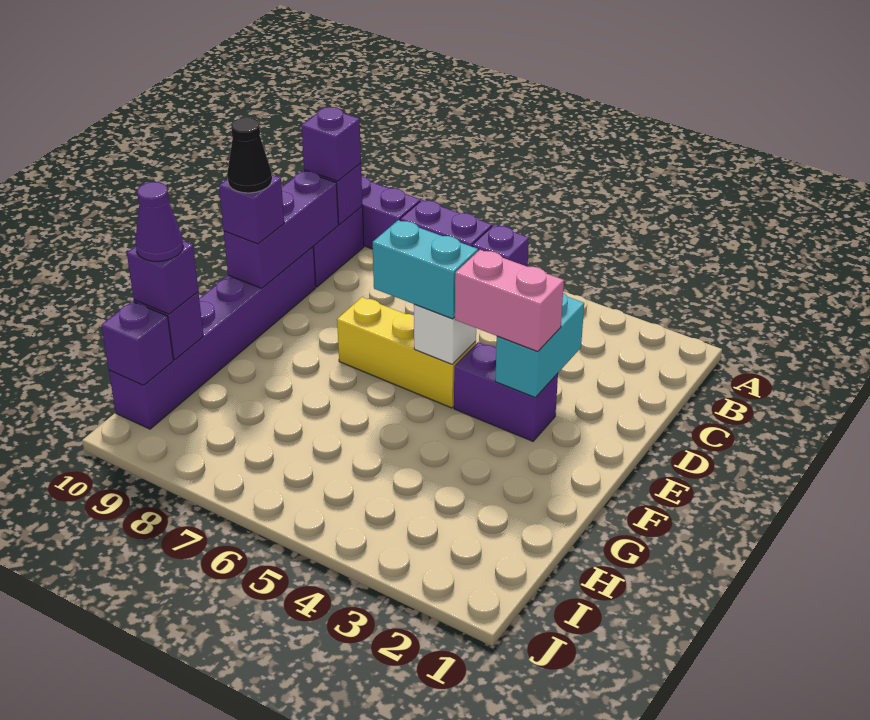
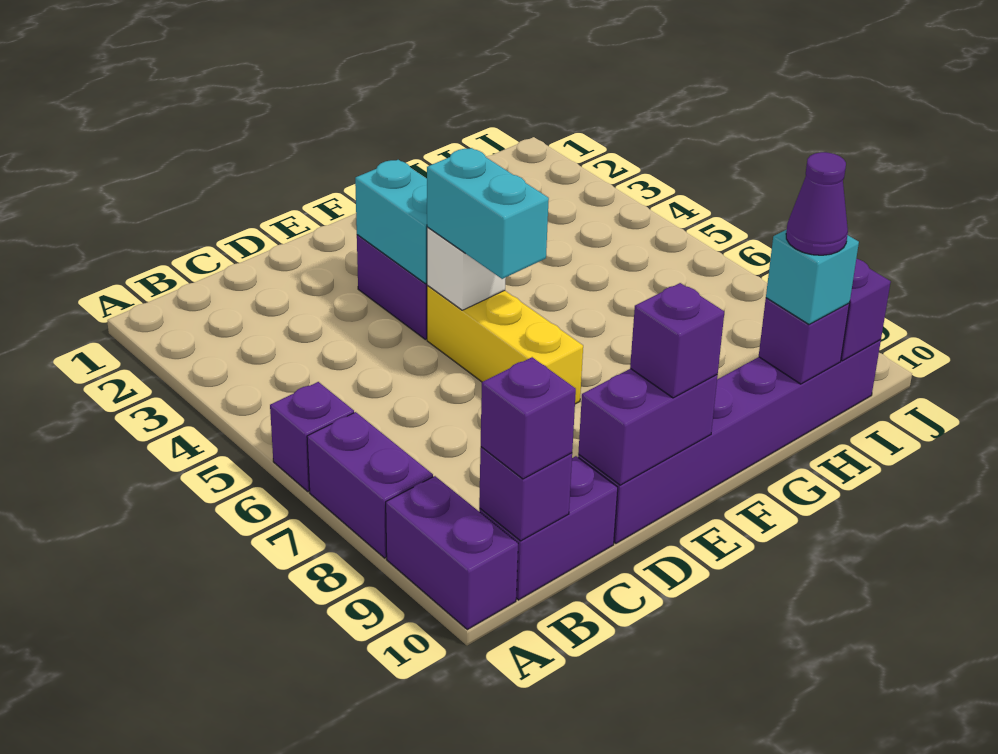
purple brick C10:E10 level 2 -> purple brick D10:E10 level 2
cyan brick D3:E3 level 2 -> cyan brick E3:E4 level 2
pink brick E3:E4 level 3 -> none
black cone E10 level 4 -> none
purple brick H10 level 3 -> cyan brick H10 level 3

